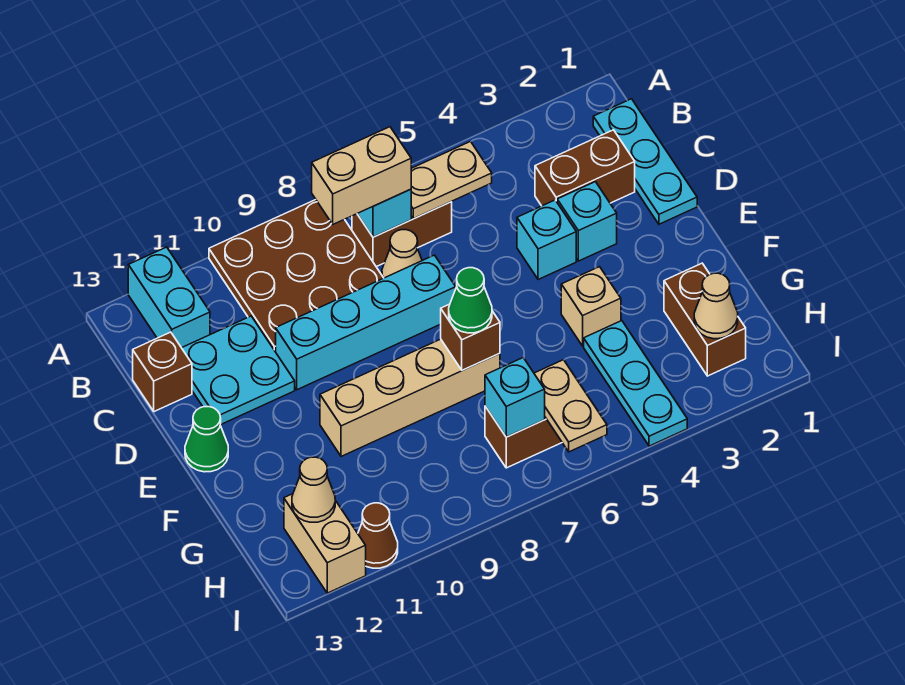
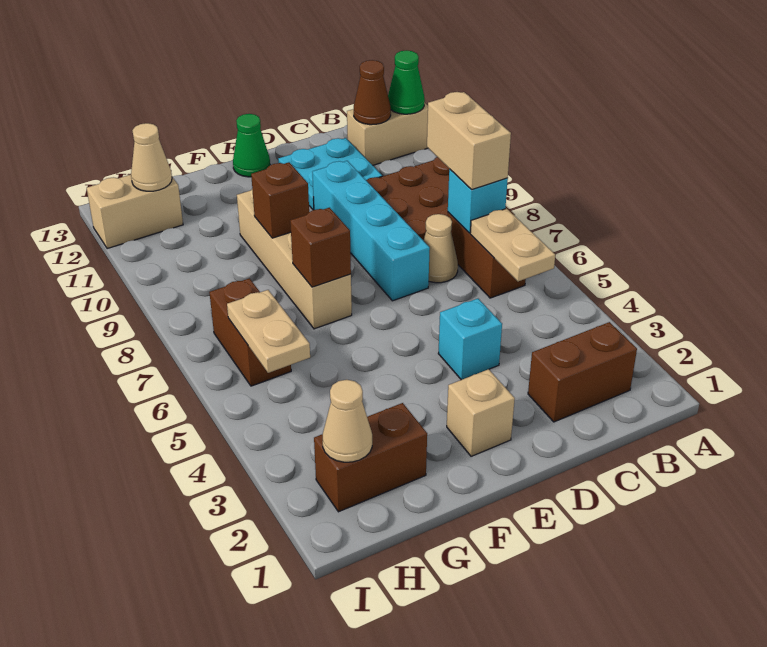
cyan brick A12:B12 level 1 -> tan brick A12:B12 level 1
cyan plate B1:D1 level 1 -> none
brown brick C2:C3 level 1 -> brown brick B2:C2 level 1
brown brick C13 level 1 -> brown brick F9 level 2
cyan brick D3 level 1 -> none
tan brick F4 level 1 -> tan brick E2 level 1
green cone F7 level 3 -> green cone A12 level 2
cyan plate G4:I4 level 1 -> none
tan plate H6:I6 level 2 -> tan plate H5:H6 level 2
cyan brick H7 level 2 -> none
brown cone I11 level 1 -> brown cone B12 level 2

